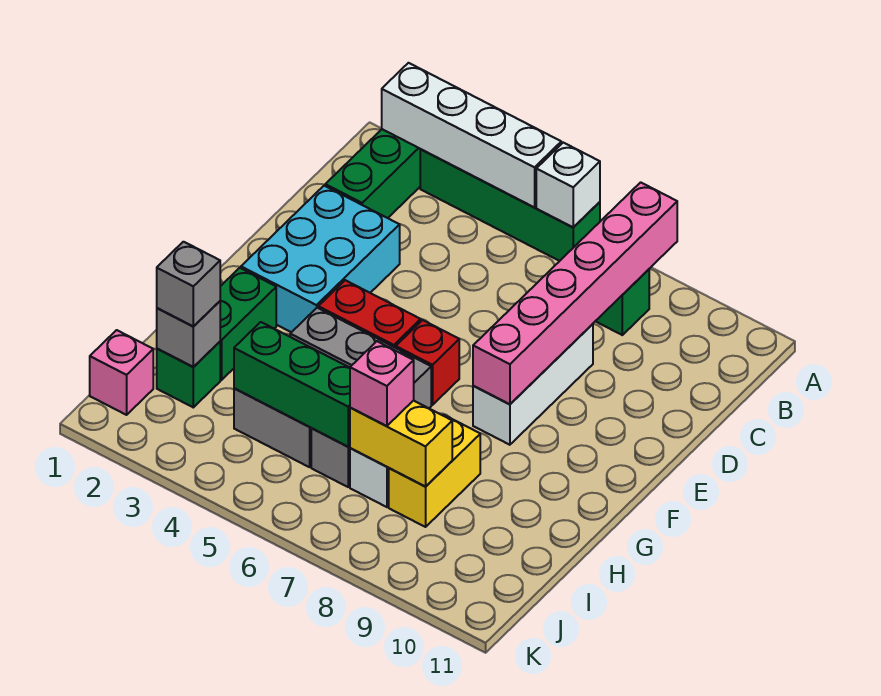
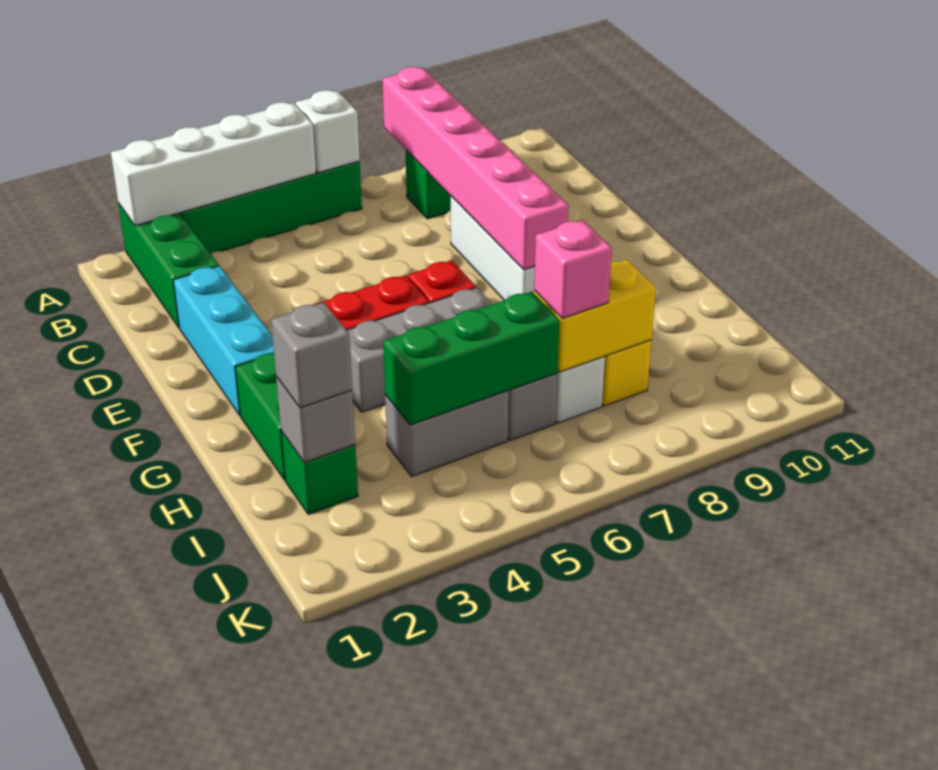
cyan brick D2:F3 level 1 -> cyan brick D2:F2 level 1
pink brick J1 level 1 -> none

